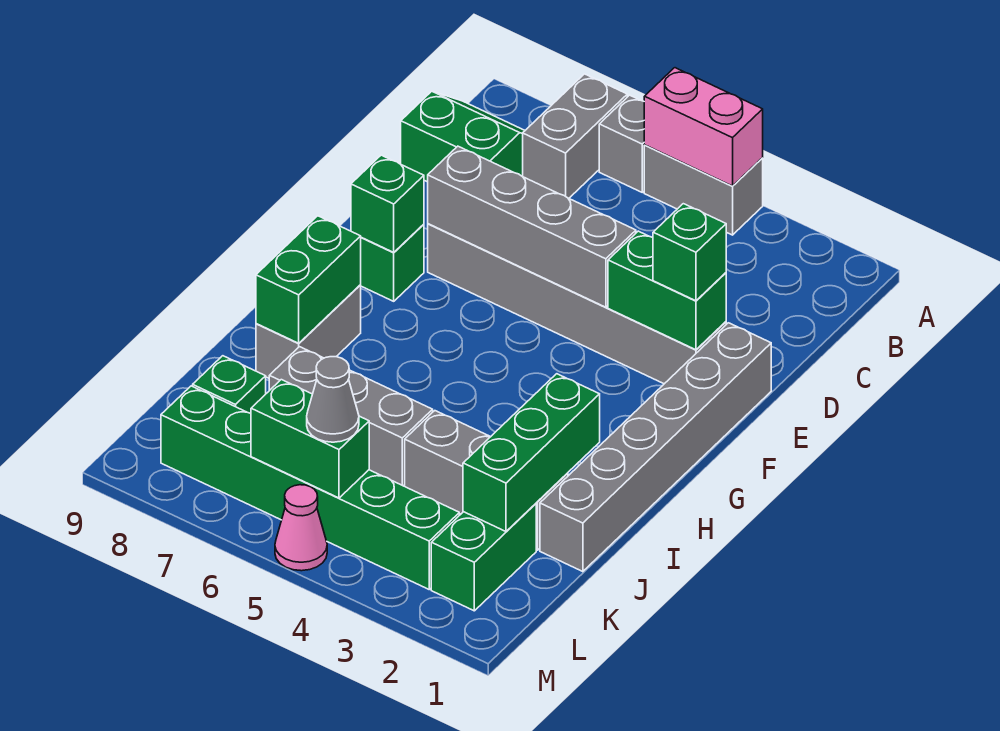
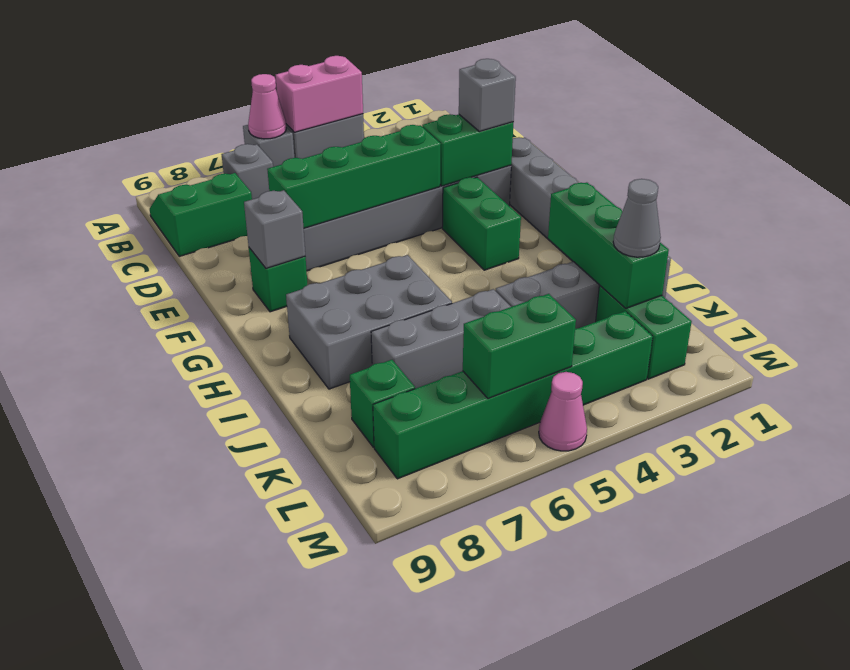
none -> pink cone A6 level 2
grey brick A7:B7 level 1 -> grey brick B7 level 1
green brick E2 level 3 -> grey brick E2 level 3
grey brick E4:E7 level 2 -> green brick E4:E7 level 2
green brick F8 level 2 -> grey brick F8 level 2
grey brick H8:I8 level 1 -> grey brick H6:I8 level 1
green brick H8:I8 level 2 -> green brick F3:G3 level 1
grey cone L5 level 3 -> grey cone K2 level 3

